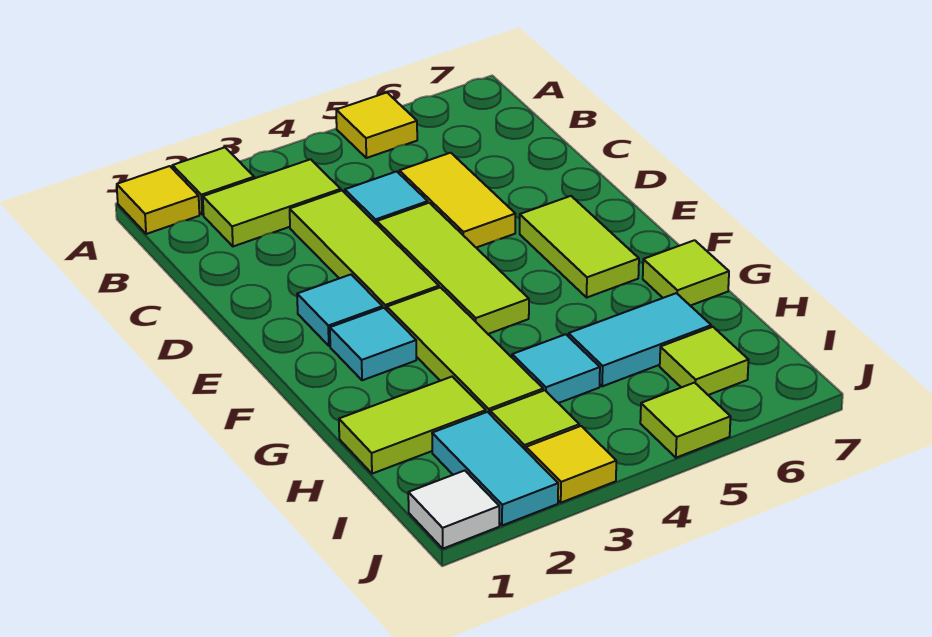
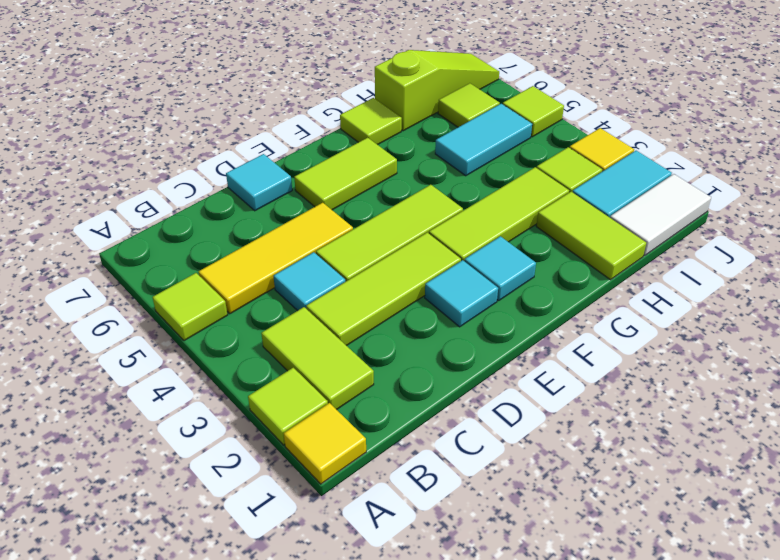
yellow tile A5 level 1 -> lime tile A5 level 1
yellow tile C5:D5 level 1 -> yellow tile B5:D5 level 1
cyan tile H4 level 1 -> cyan tile D7 level 1
cyan tile H5:H6 level 1 -> cyan tile H5:I5 level 1
none -> lime slope H7:J7 level 1 top H
white tile J1 level 1 -> white tile I1:J1 level 1

